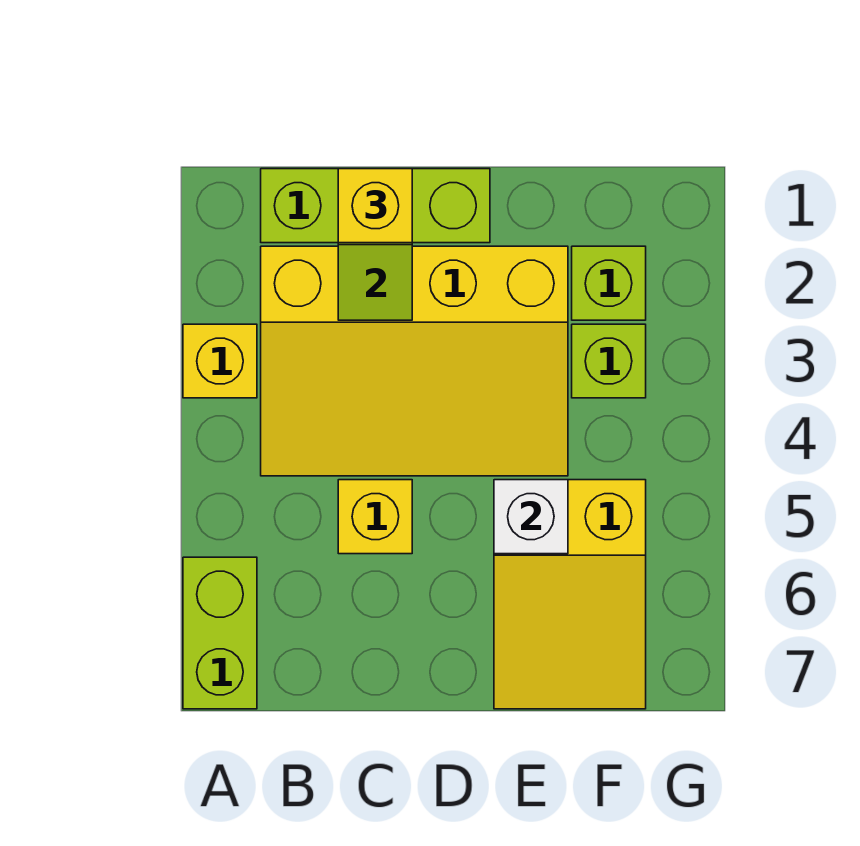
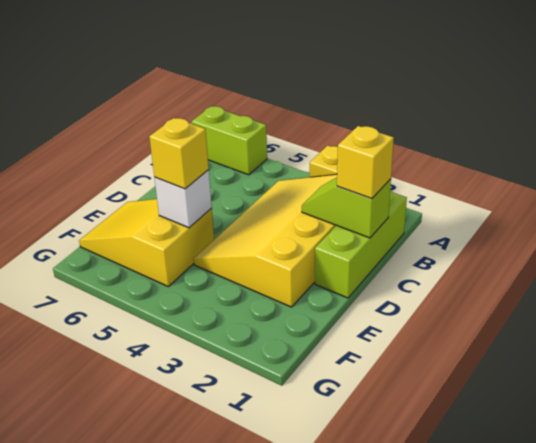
yellow brick C5 level 1 -> yellow brick E5 level 3
lime brick F2 level 1 -> none
lime brick F3 level 1 -> none

